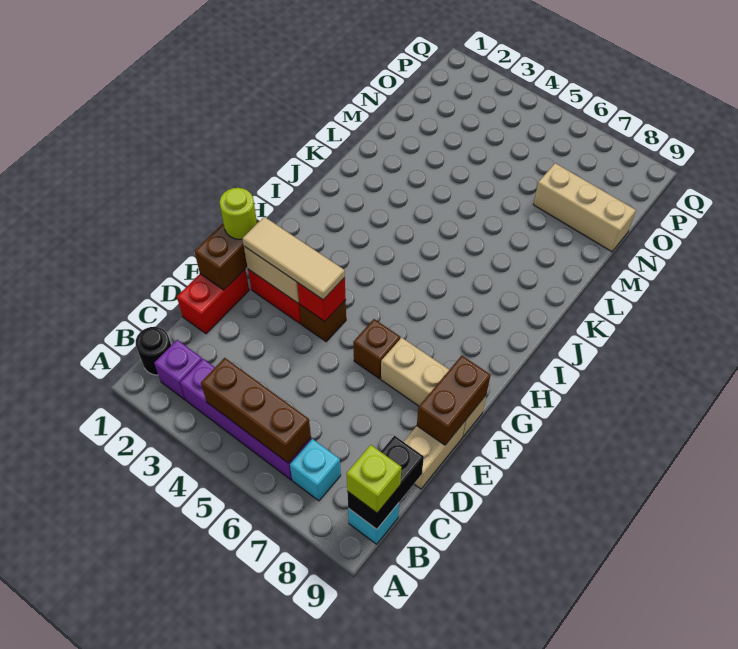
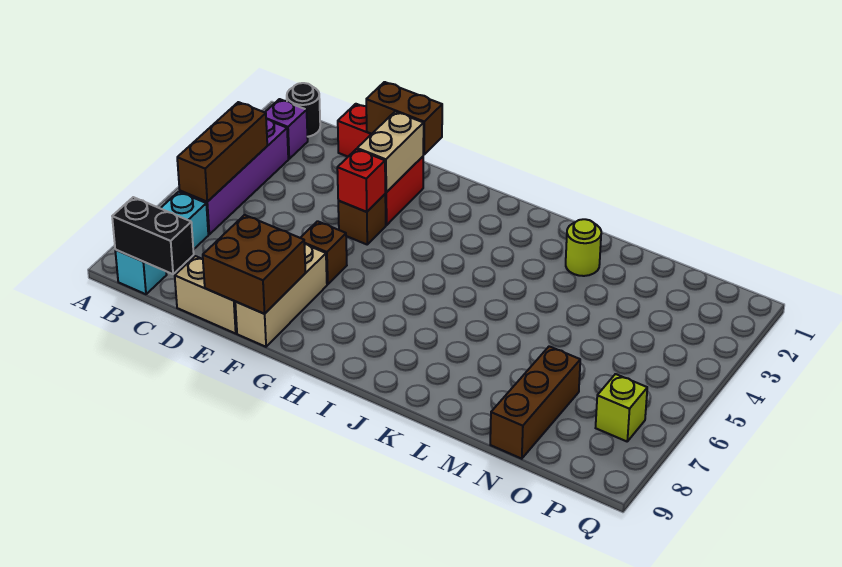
lime brick B9 level 3 -> lime brick P7 level 1
brown brick E9:F9 level 2 -> brown brick E8:F9 level 2
lime round brick F1 level 3 -> lime round brick L2 level 1
tan tile F2:F4 level 3 -> none
tan brick N7:N9 level 1 -> brown brick N7:N9 level 1

